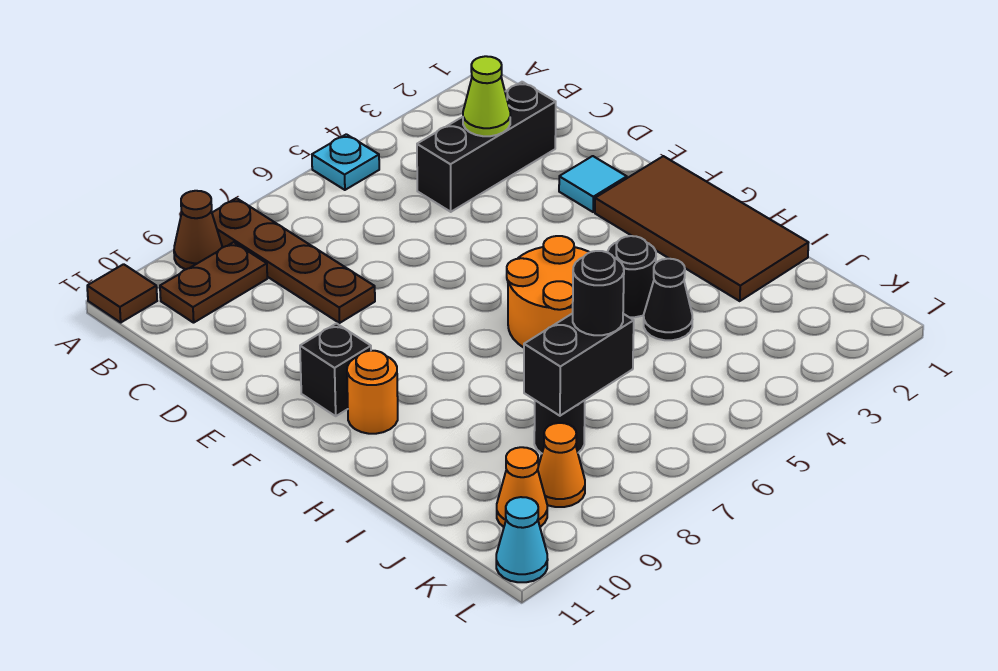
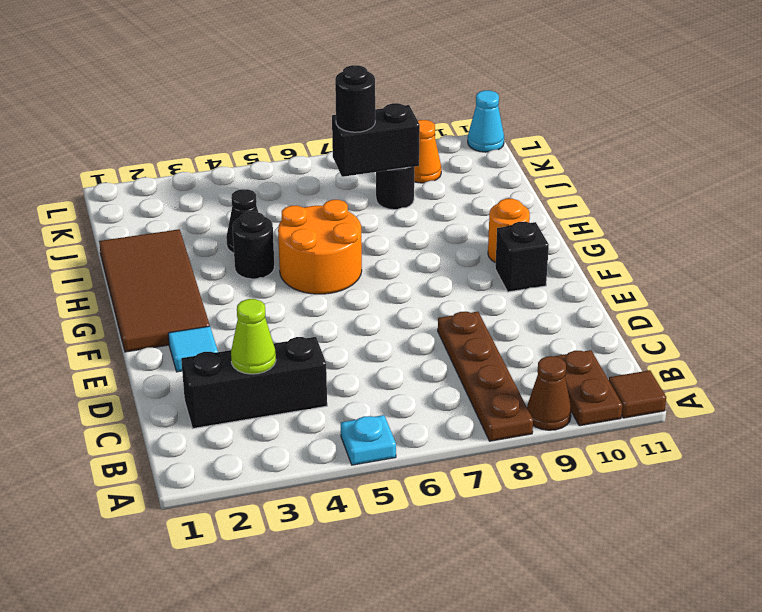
brown plate B9:B10 level 1 -> brown plate A10:B10 level 1
orange cone K10 level 1 -> none

